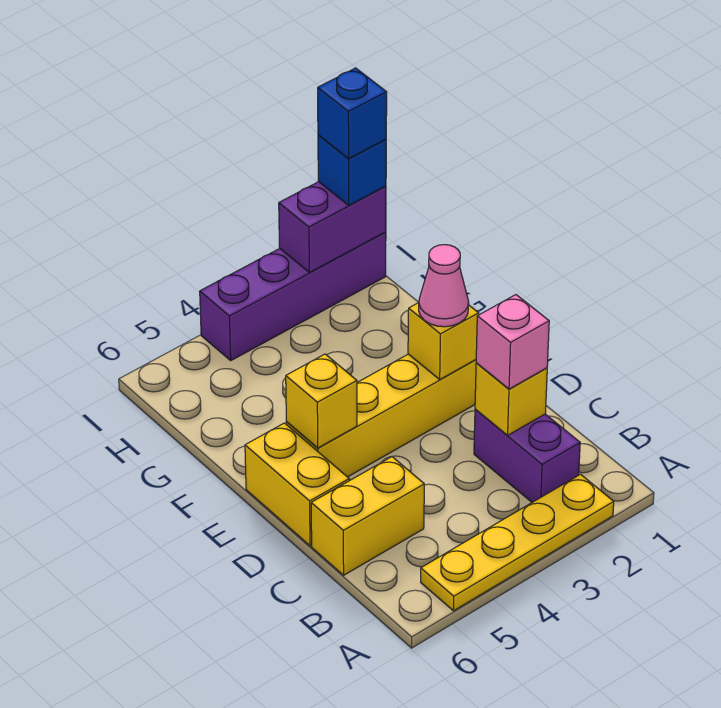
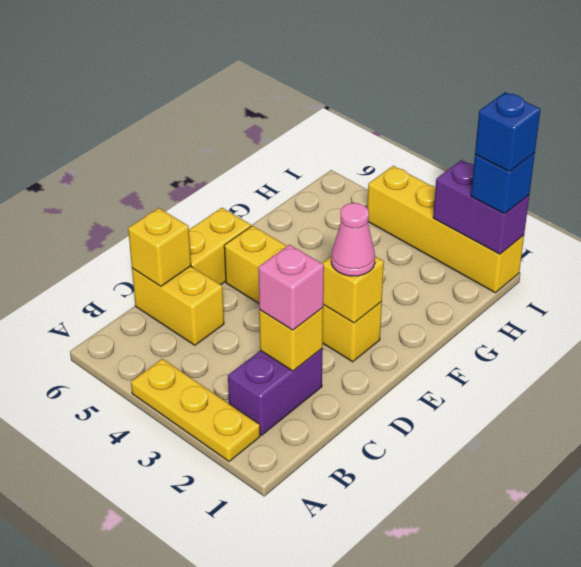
yellow plate A2:A5 level 1 -> yellow plate A2:A4 level 1
yellow brick E5 level 2 -> yellow brick C6 level 2
purple brick I1:I4 level 1 -> yellow brick I1:I4 level 1

